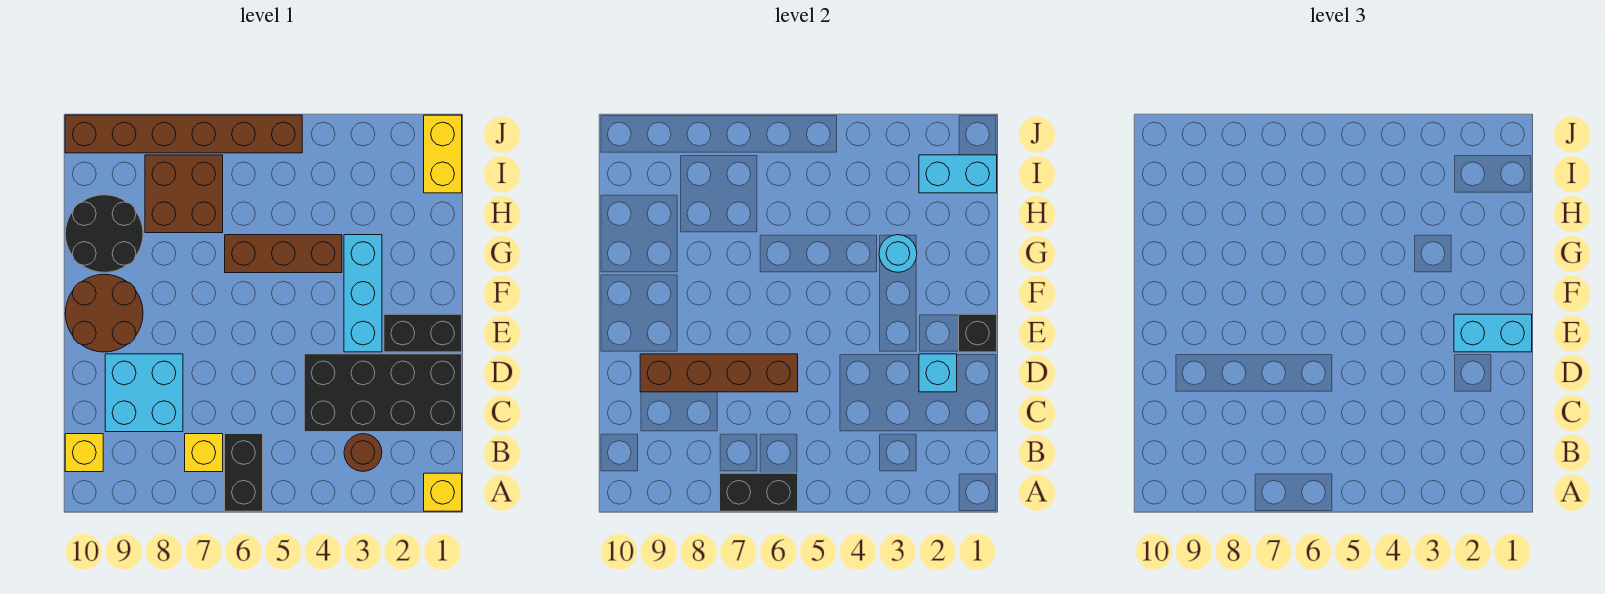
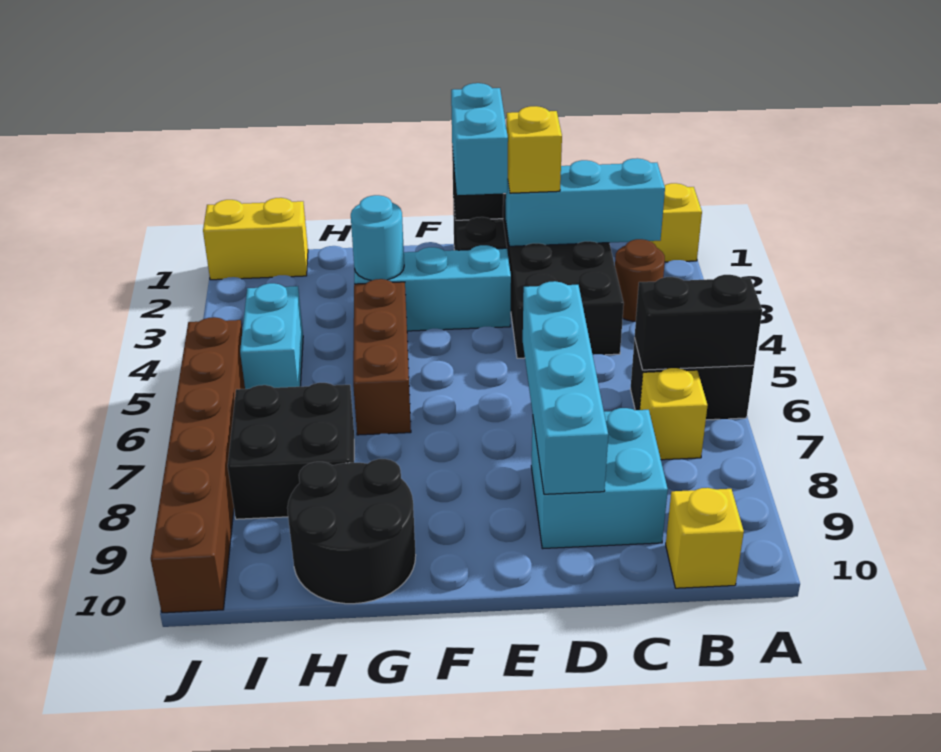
black brick A6:A7 level 2 -> black brick A6:B6 level 2
cyan brick D2 level 2 -> cyan brick B2:D2 level 2
none -> yellow brick D2 level 3
brown brick D6:D9 level 2 -> cyan brick D6:D9 level 2
brown round brick E9:F10 level 1 -> none
brown brick H7:I8 level 1 -> black brick H7:I8 level 1
cyan brick I1:I2 level 2 -> cyan brick I4:I5 level 1

